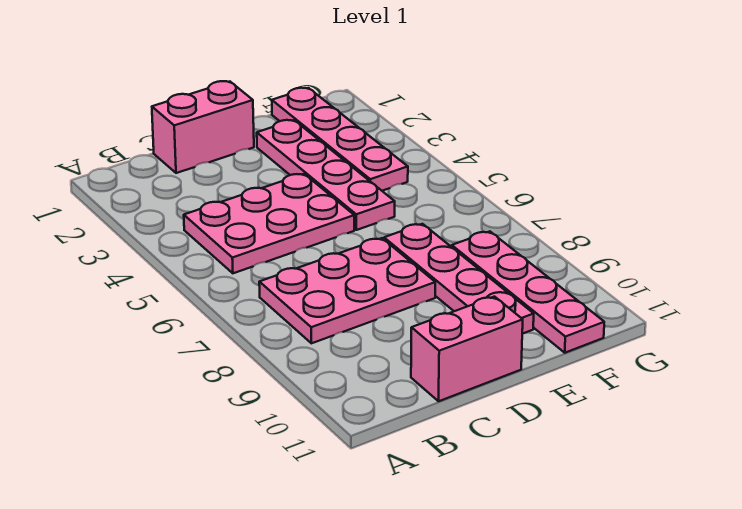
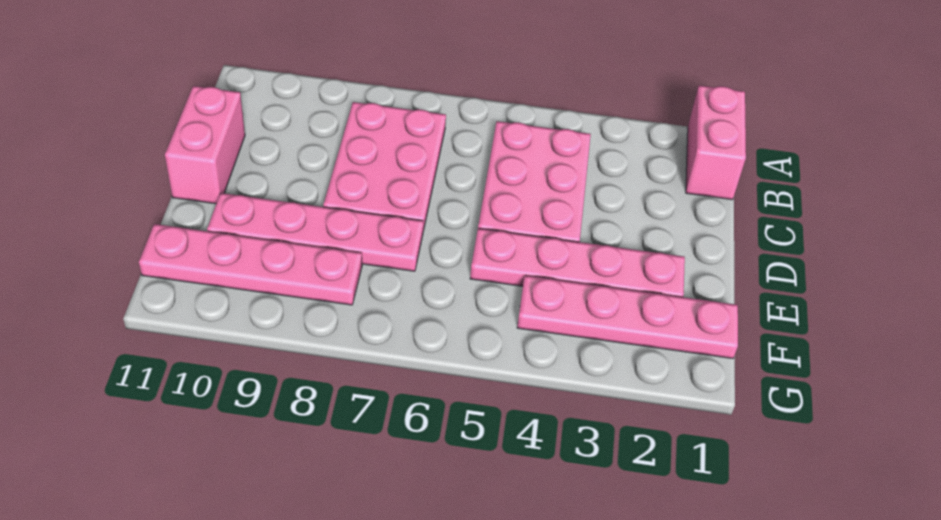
pink brick C1:D1 level 1 -> pink brick A1:B1 level 1

